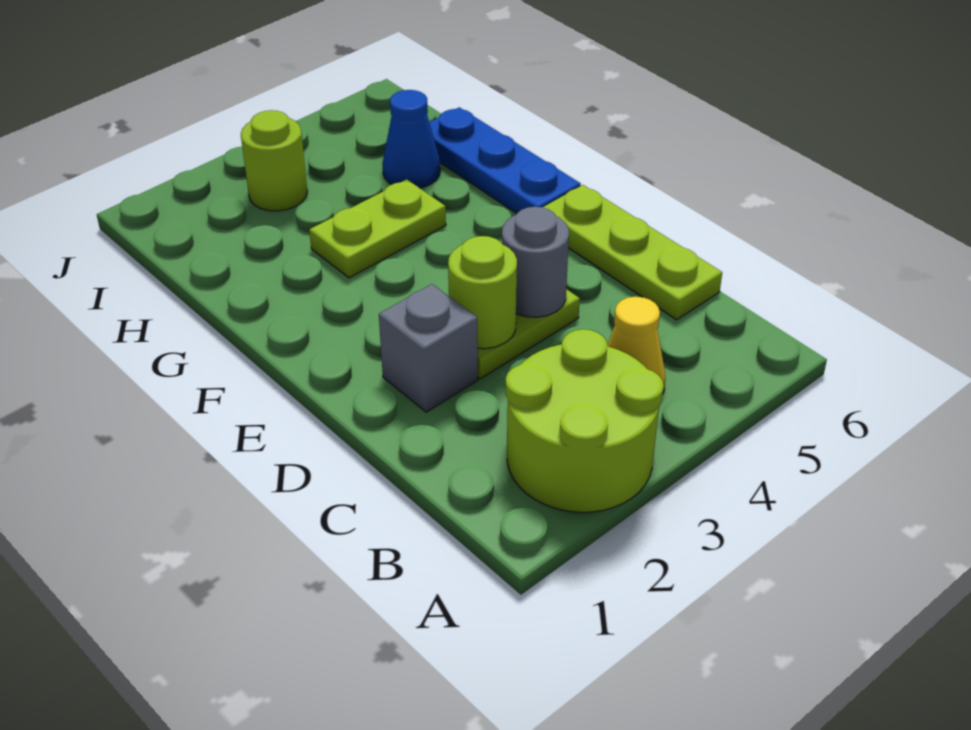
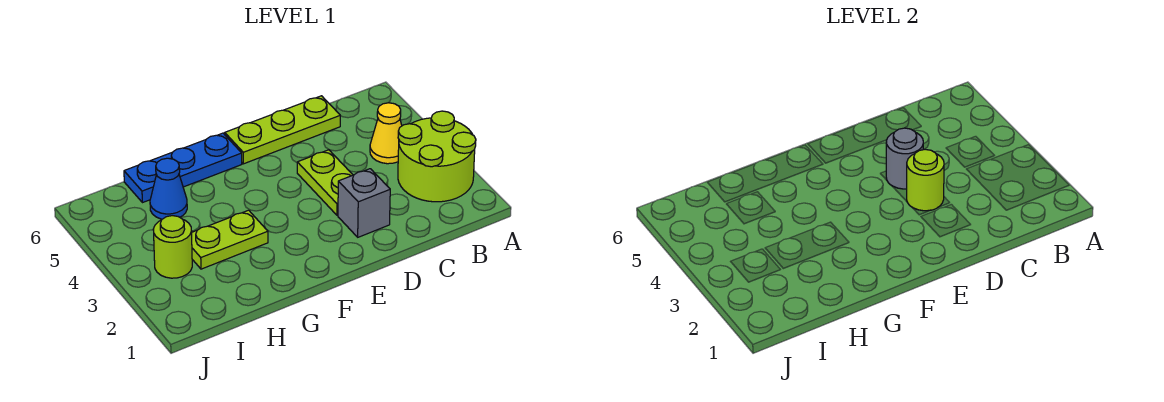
lime plate G3:G4 level 1 -> lime plate G3:H3 level 1

